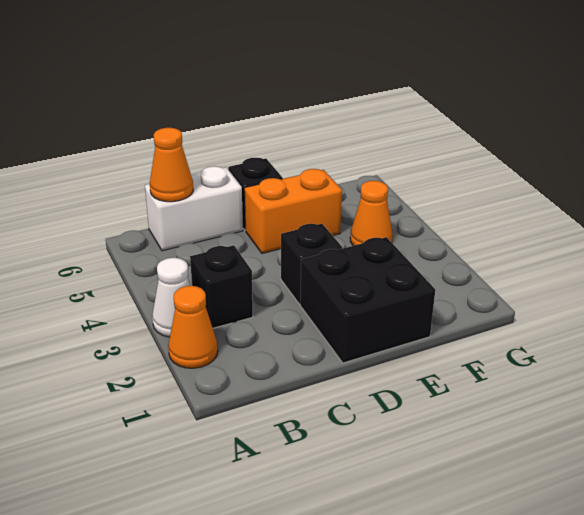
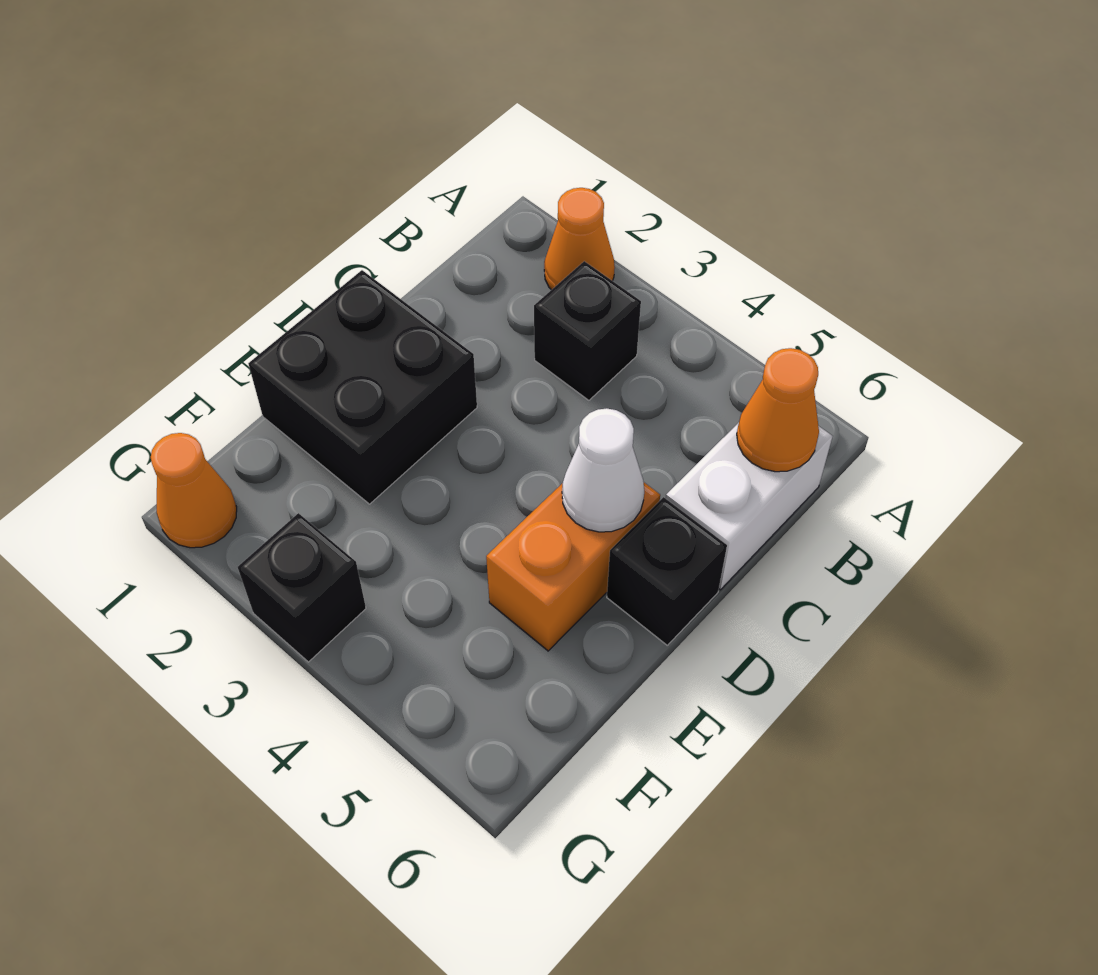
white cone A3 level 1 -> white cone D5 level 2
black brick D3 level 1 -> black brick G3 level 1
orange cone F4 level 1 -> orange cone G1 level 1

